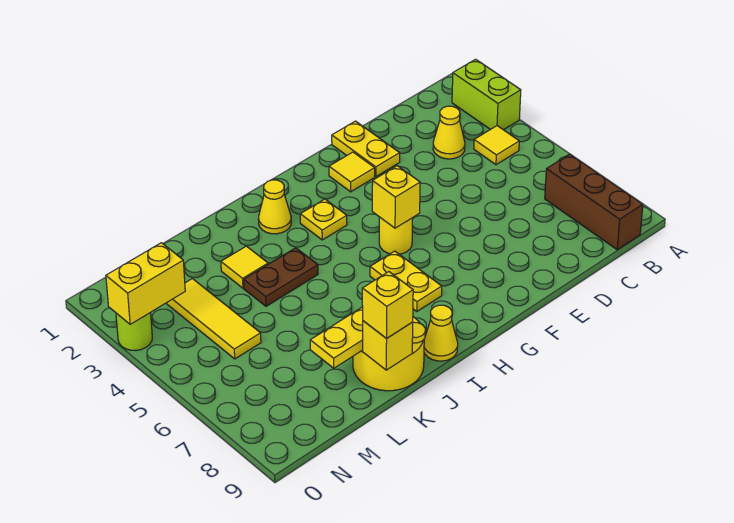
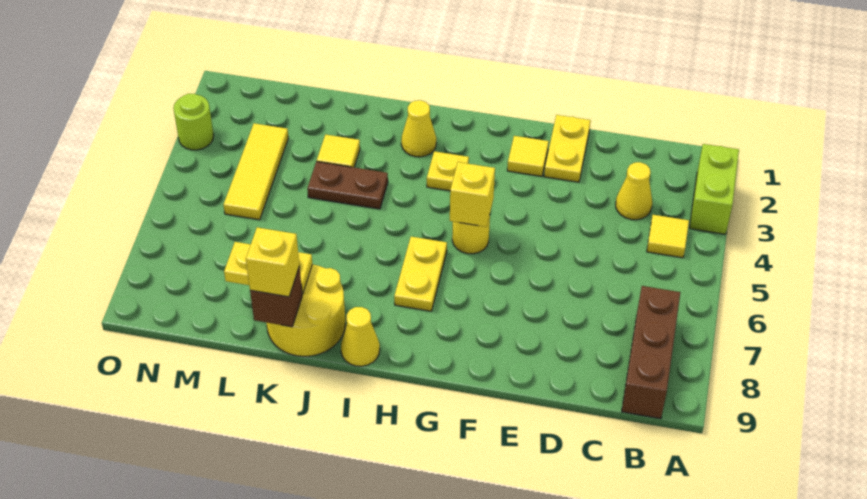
yellow brick K9 level 2 -> brown brick K9 level 2
yellow brick N3:O3 level 2 -> none

